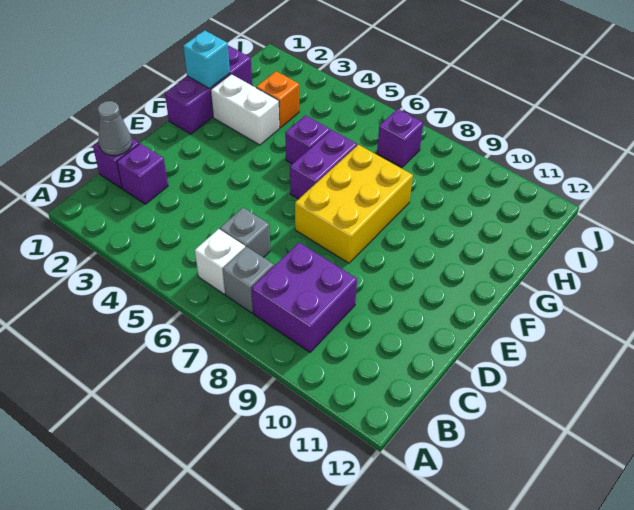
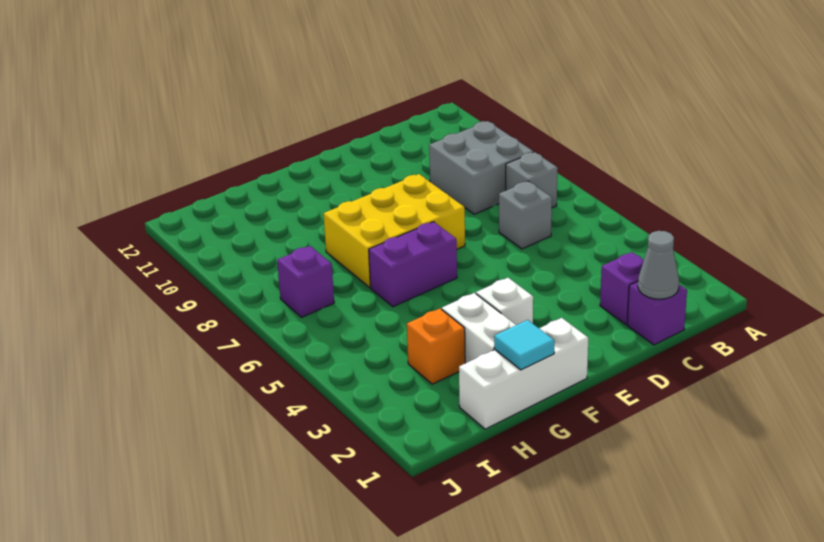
white brick B6 level 1 -> white brick F3 level 1
purple brick B8:C9 level 1 -> grey brick B8:C9 level 1
purple brick F1:H1 level 1 -> white brick F1:H1 level 1
cyan brick G1 level 2 -> cyan tile G1 level 2
purple brick G5 level 1 -> none

